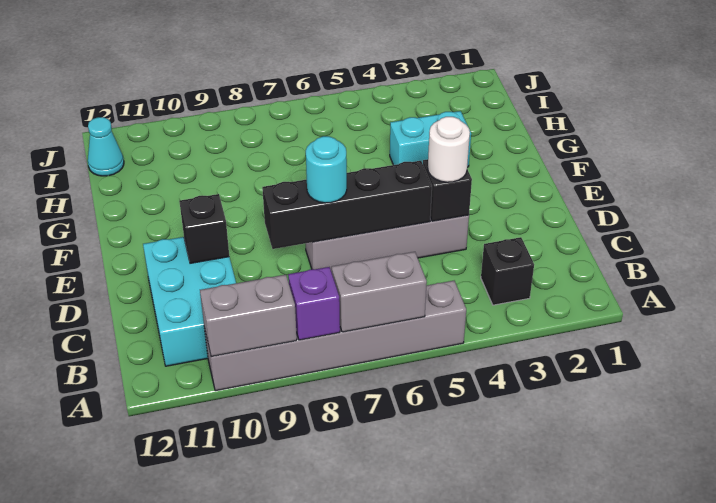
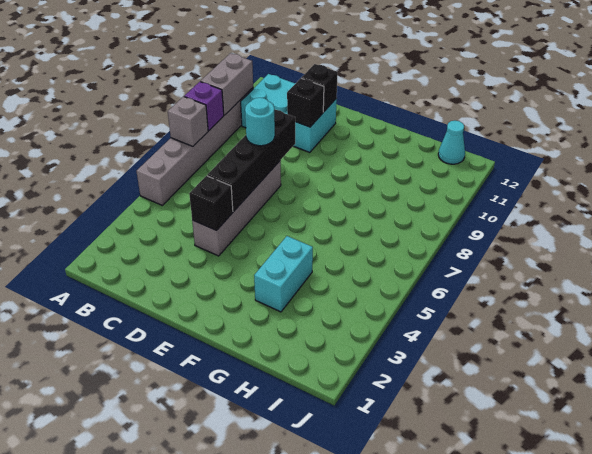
grey brick A6:A7 level 2 -> grey brick A7 level 2
black brick B3 level 1 -> black brick D11 level 2
white round brick D4 level 3 -> none

